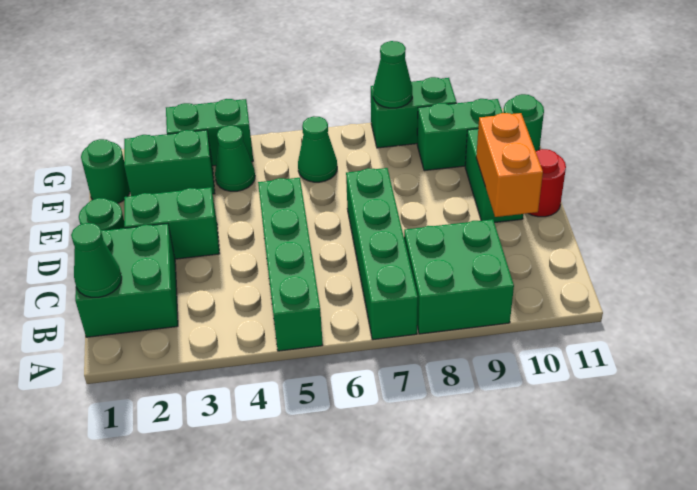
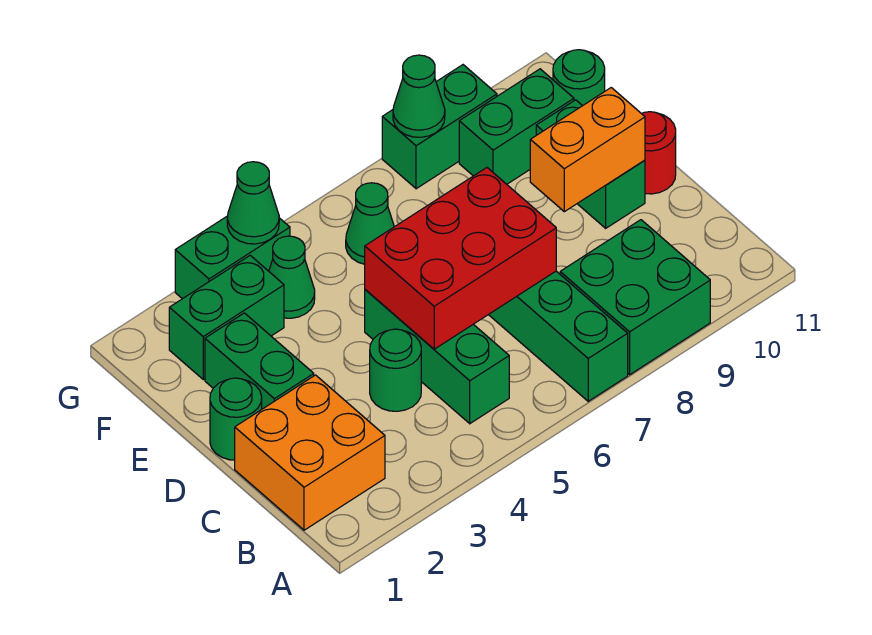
green brick A5:D5 level 1 -> green brick B5:D5 level 1
green brick B1:C2 level 1 -> orange brick B1:C2 level 1
green cone B1 level 2 -> green cone G4 level 2
none -> red brick C5:D7 level 2
orange brick C10:D10 level 2 -> orange brick D9:D10 level 2
green brick D2:D3 level 1 -> green brick D2:E2 level 1
green round brick F1 level 1 -> green round brick C4 level 1

